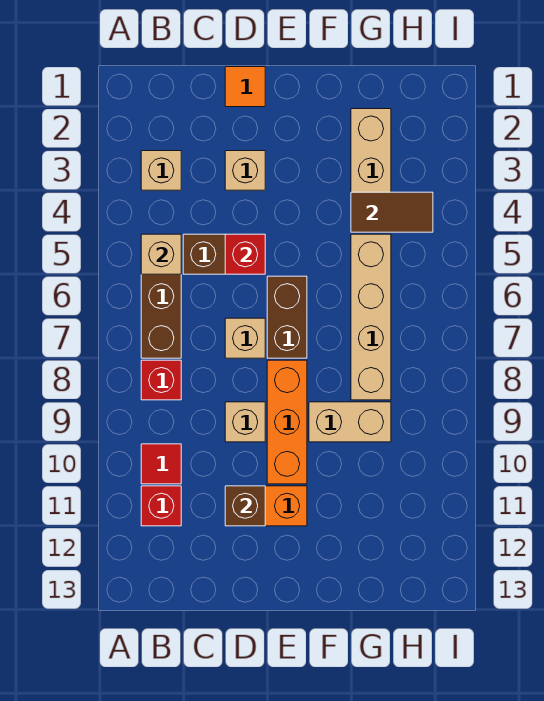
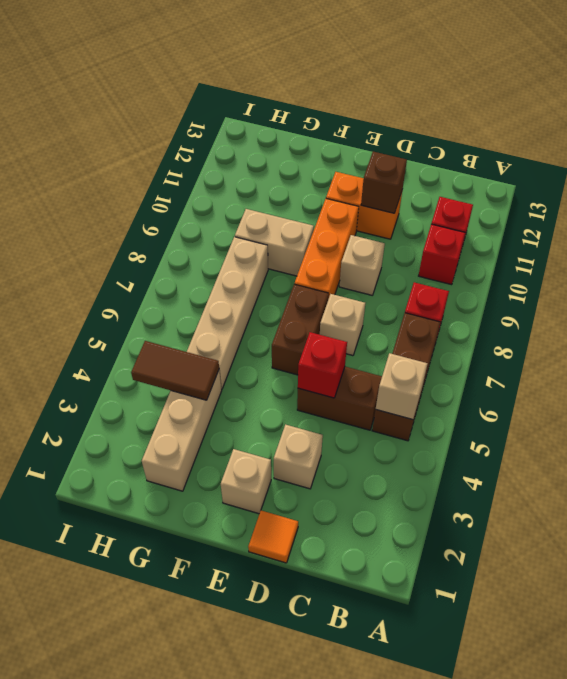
tan brick B3 level 1 -> tan brick E2 level 1
red tile B10 level 1 -> red brick B10 level 1

